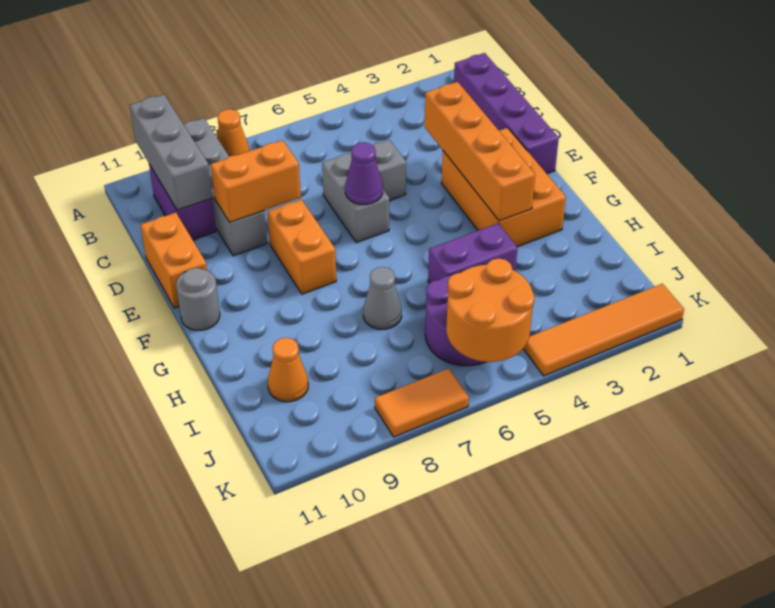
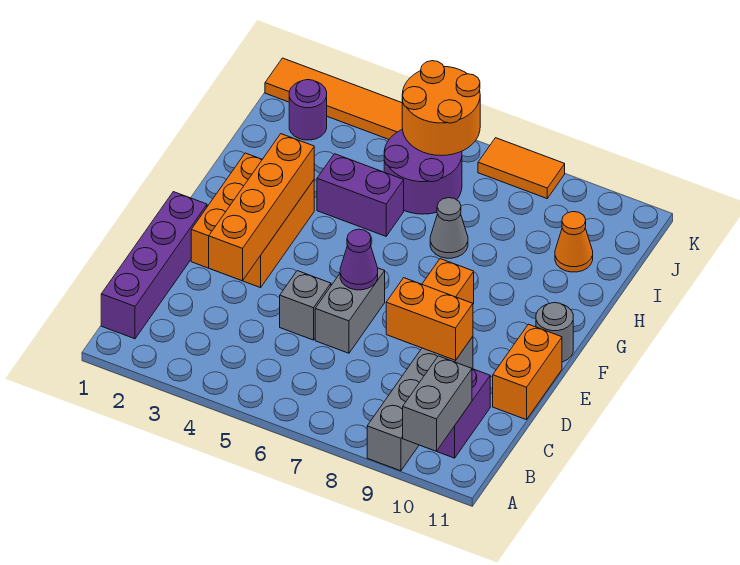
orange cone A8 level 1 -> none
grey brick A10:C10 level 2 -> grey brick A10:B10 level 2
none -> purple round brick J2 level 1

